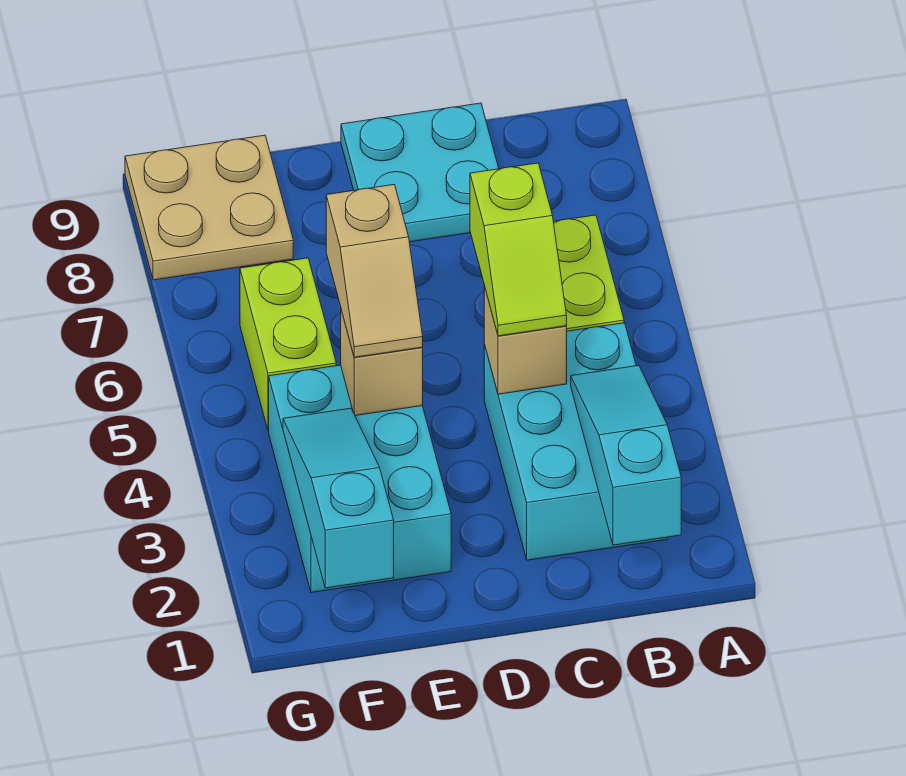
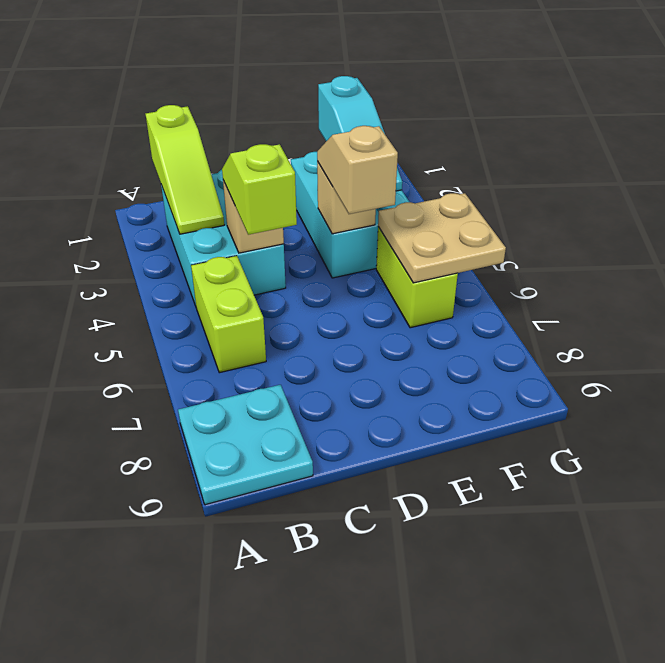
cyan slope B1:B3 level 2 top 1 -> lime slope B1:B3 level 2 top 1
cyan plate C8:D9 level 1 -> cyan plate A8:B9 level 1
tan plate F8:G9 level 1 -> tan plate F5:G6 level 2

